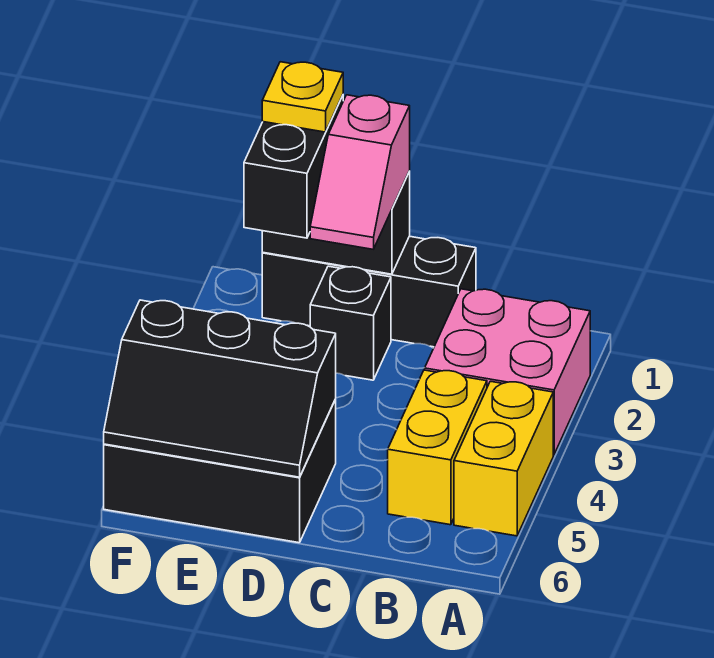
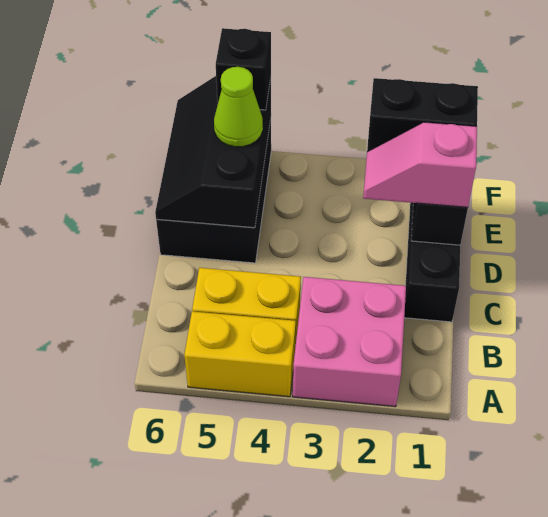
black brick D2 level 1 -> black brick F5 level 3
yellow plate E1 level 4 -> none
none -> lime cone E5 level 3

